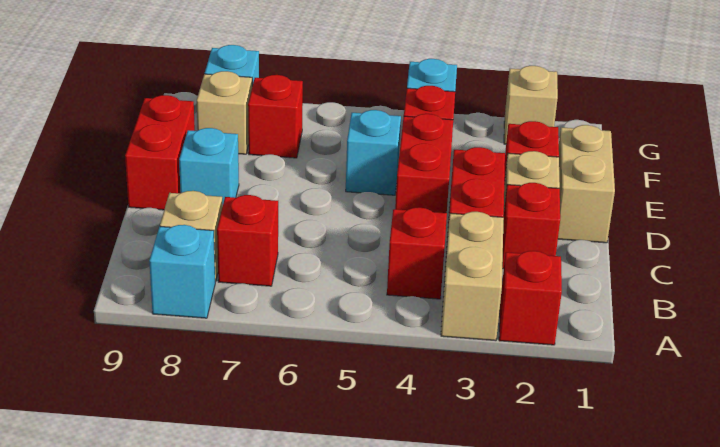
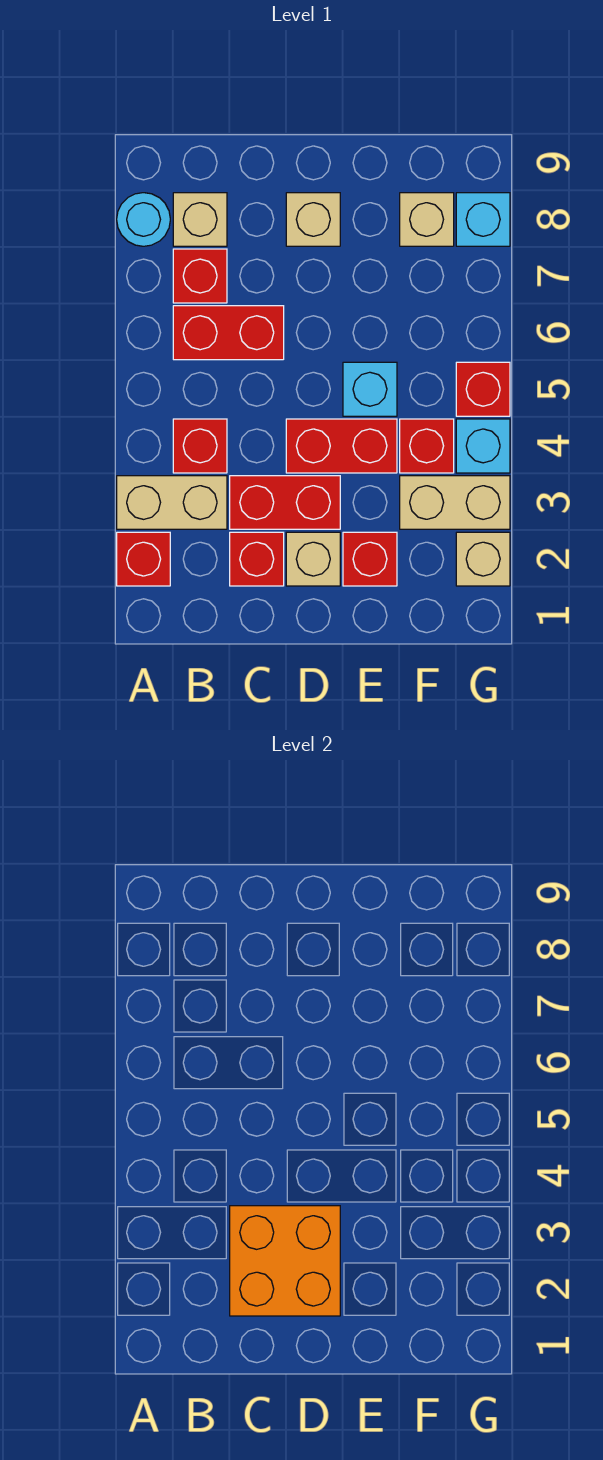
cyan brick A8 level 1 -> cyan round brick A8 level 1
none -> orange brick C2:D3 level 2
tan brick D1:E1 level 1 -> tan brick F3:G3 level 1
cyan brick D8 level 1 -> tan brick D8 level 1
red brick D9:E9 level 1 -> red brick B6:C6 level 1
red brick F7 level 1 -> red brick G5 level 1

